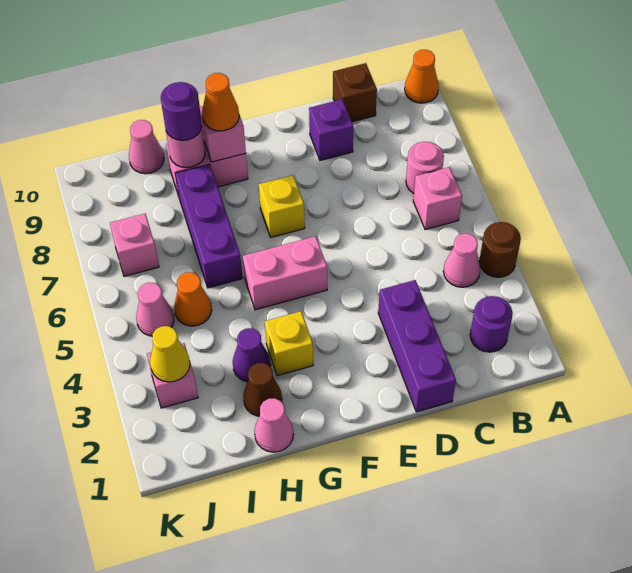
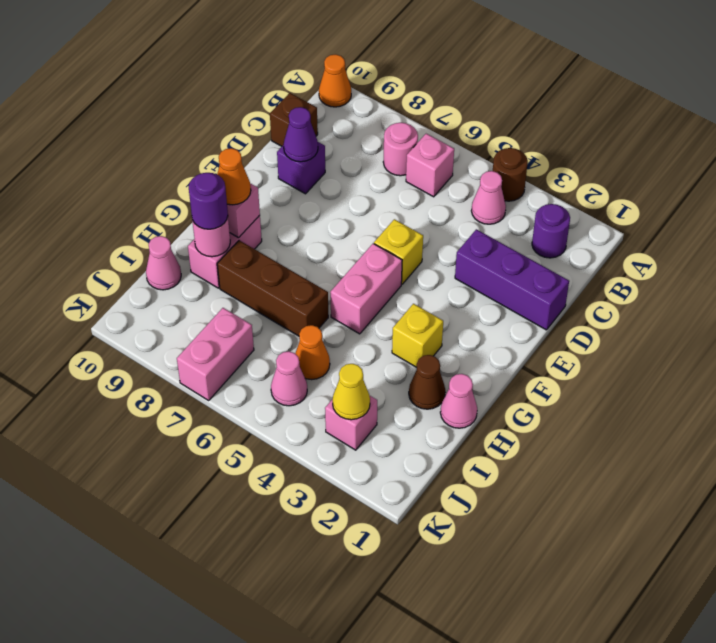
yellow brick F7 level 1 -> yellow brick E5 level 1
purple cone H3 level 1 -> purple cone D9 level 2
purple brick H6:H8 level 1 -> brown brick H6:H8 level 1
pink brick J7 level 1 -> pink brick J7:K7 level 1

